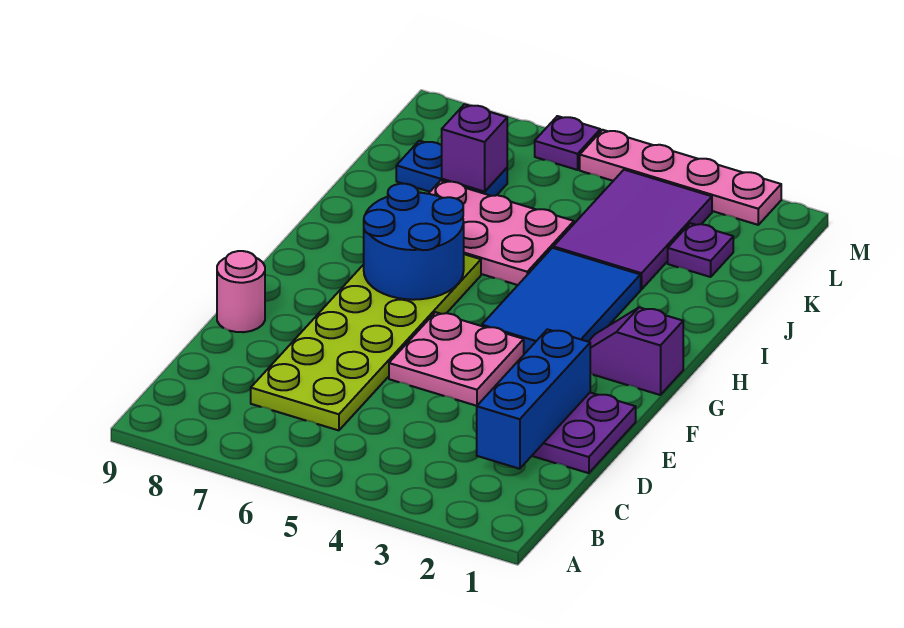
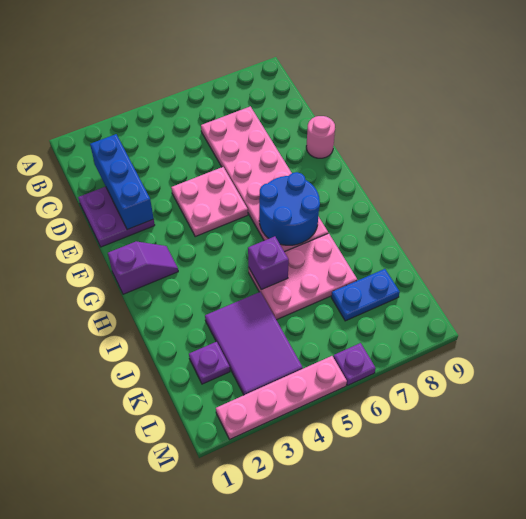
lime plate C6:H7 level 1 -> pink plate C6:H7 level 1
blue tile G3:I4 level 1 -> none
purple brick K7 level 2 -> purple brick I5 level 2

